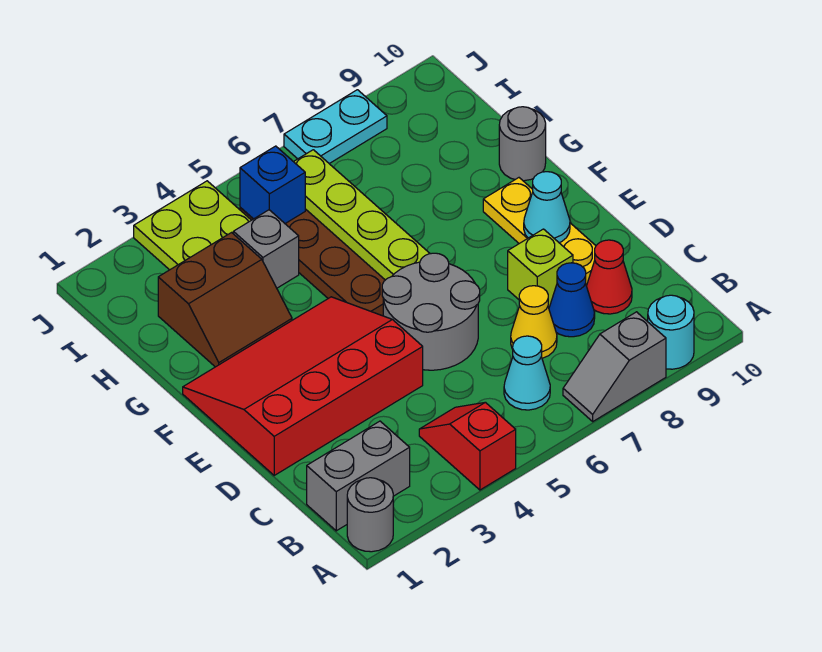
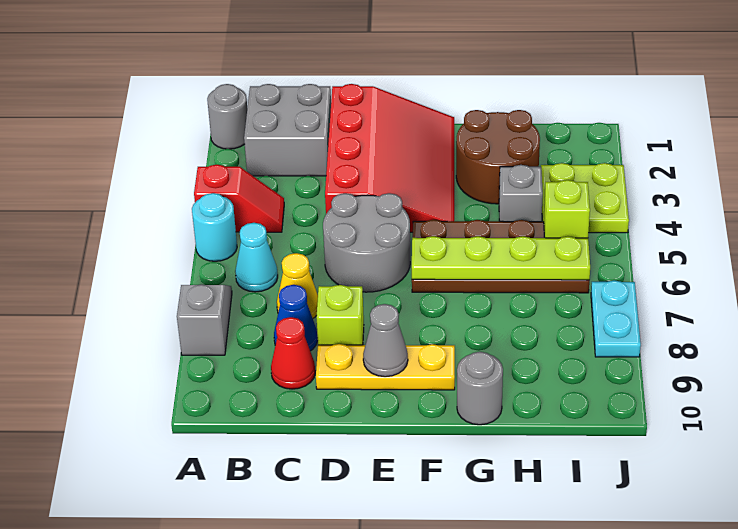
cyan round brick A9 level 1 -> cyan round brick A5 level 1
grey brick B1:B2 level 1 -> grey brick B1:C2 level 1
cyan cone E9 level 2 -> grey cone E9 level 2
brown slope G2:H3 level 1 top H -> brown round brick G2:H3 level 1
blue brick I5 level 2 -> lime brick I5 level 2

